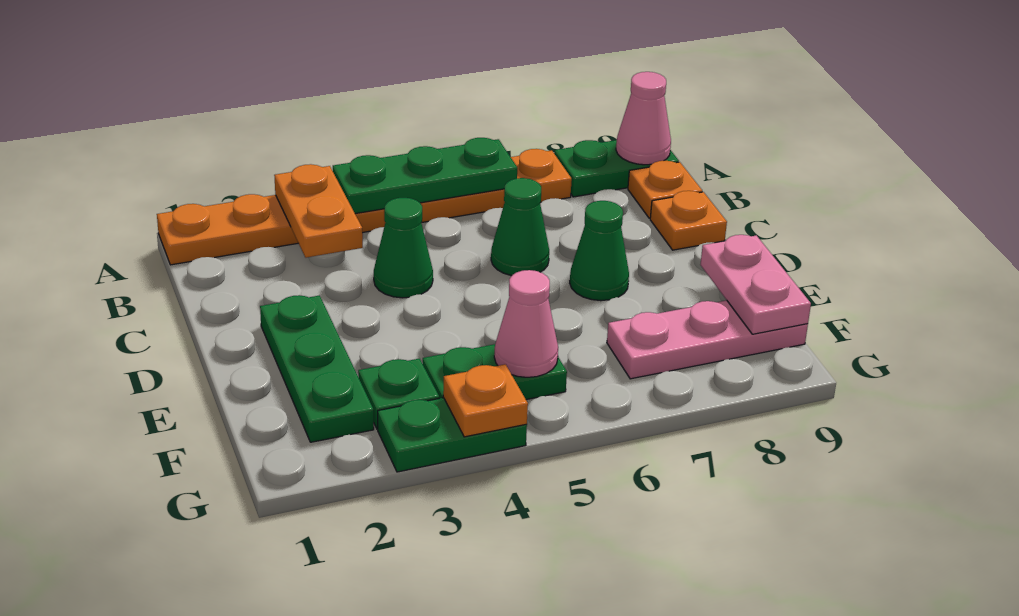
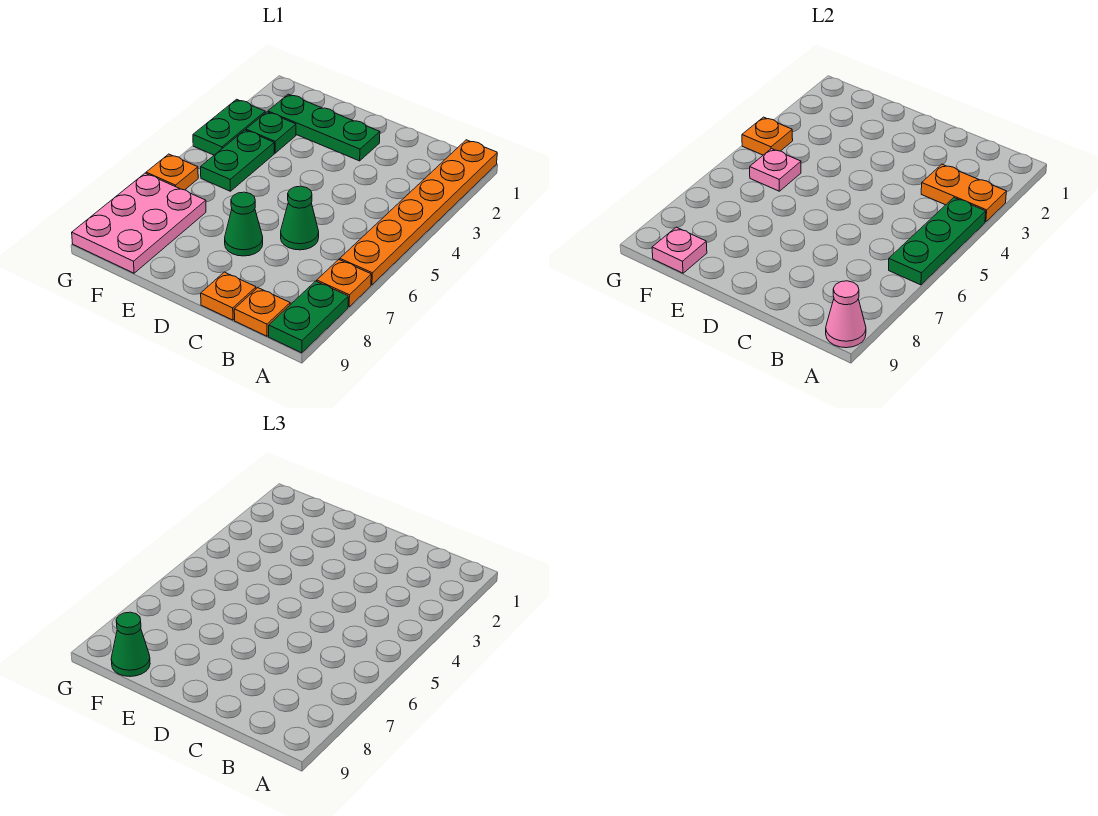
green cone C4 level 1 -> green cone F9 level 3
pink plate E9:F9 level 2 -> pink plate F9 level 2
pink cone F5 level 2 -> pink plate F5 level 2
pink plate F7:F9 level 1 -> pink plate F7:G9 level 1
none -> orange plate G6 level 1

